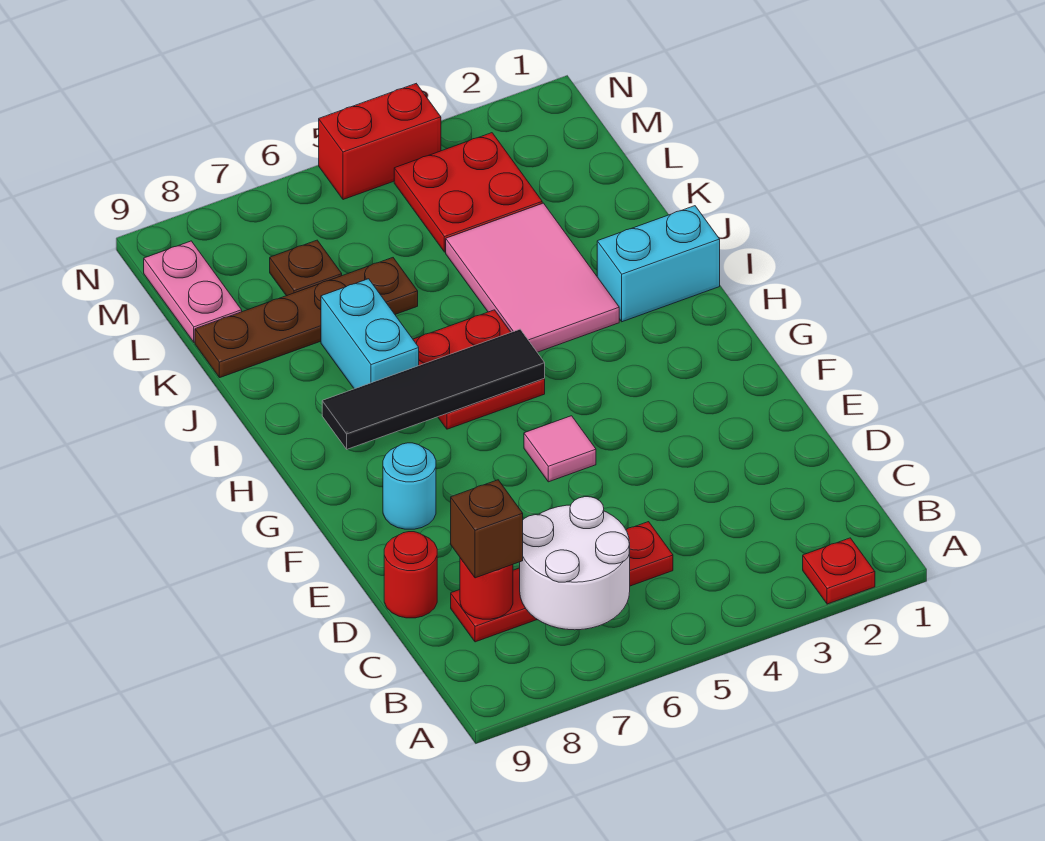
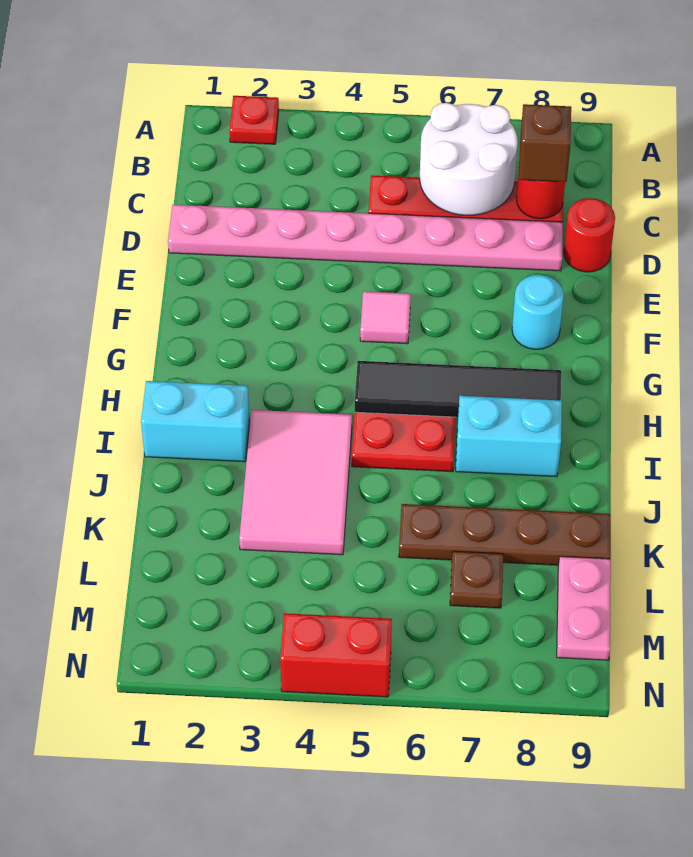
none -> pink plate D1:D8 level 1
cyan brick I7:J7 level 1 -> cyan brick I7:I8 level 1
red plate L3:M4 level 1 -> none

